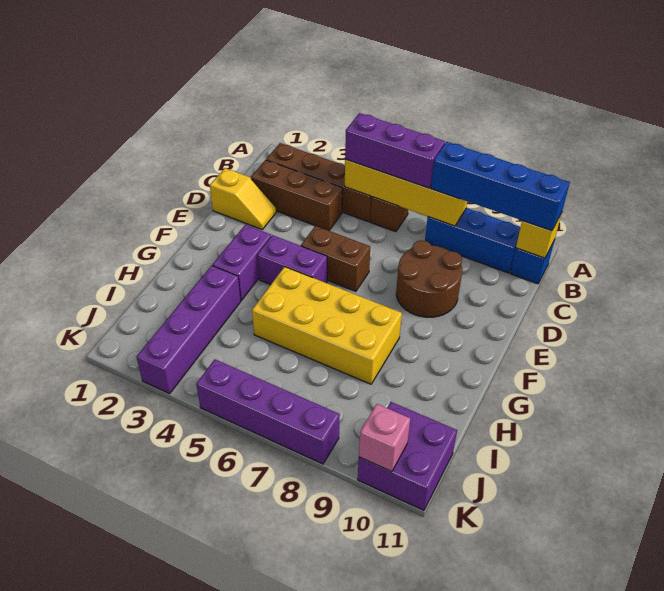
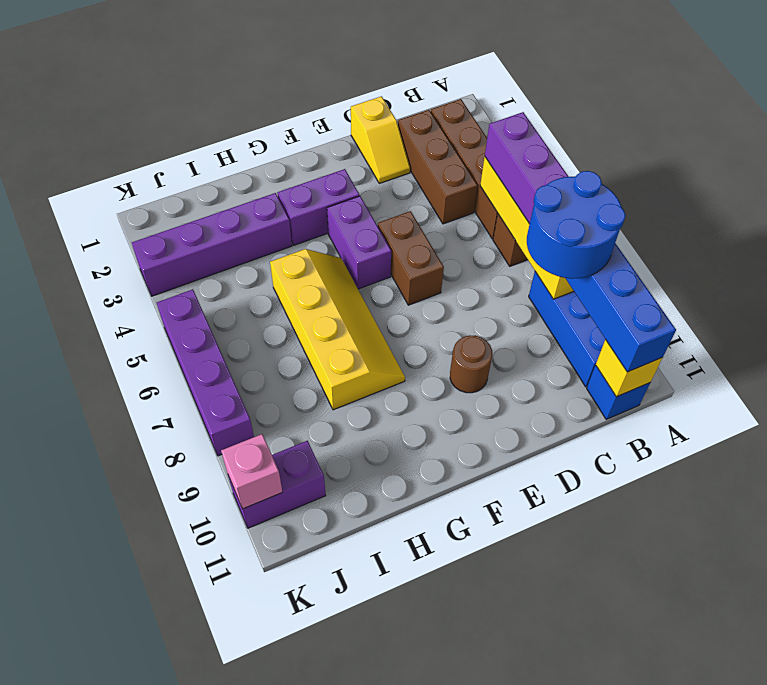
none -> blue round brick B8:C9 level 4
brown round brick D8:E9 level 1 -> brown round brick E9 level 1
yellow brick G5:H8 level 1 -> yellow slope G5:H8 level 1 top H
purple brick J10:K11 level 1 -> purple brick J10:K10 level 1

